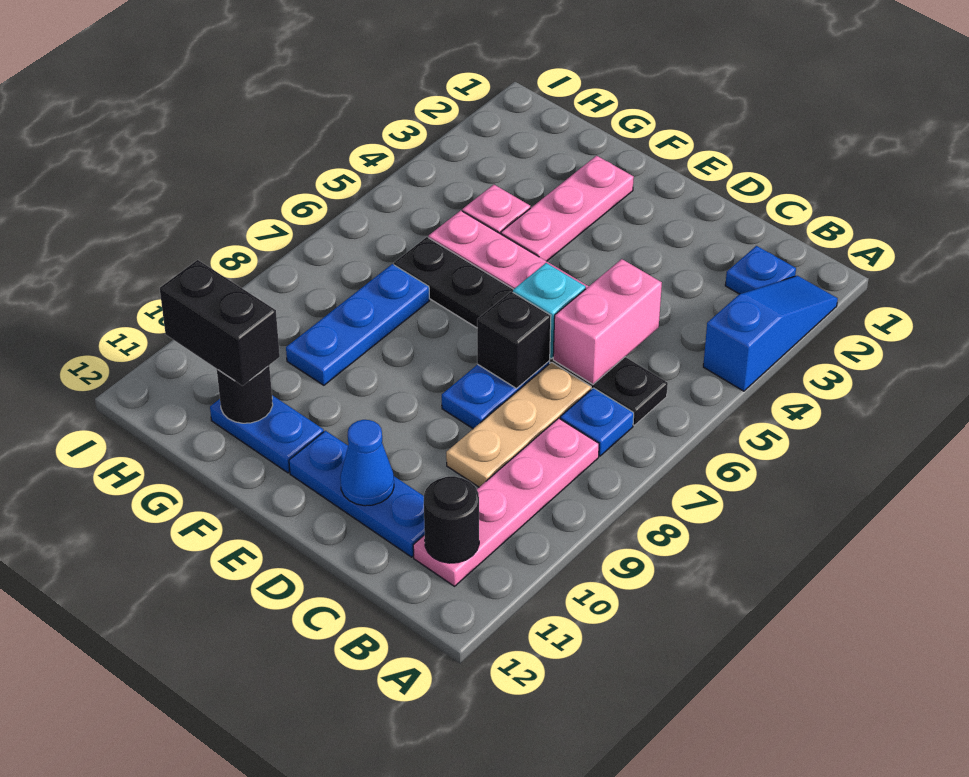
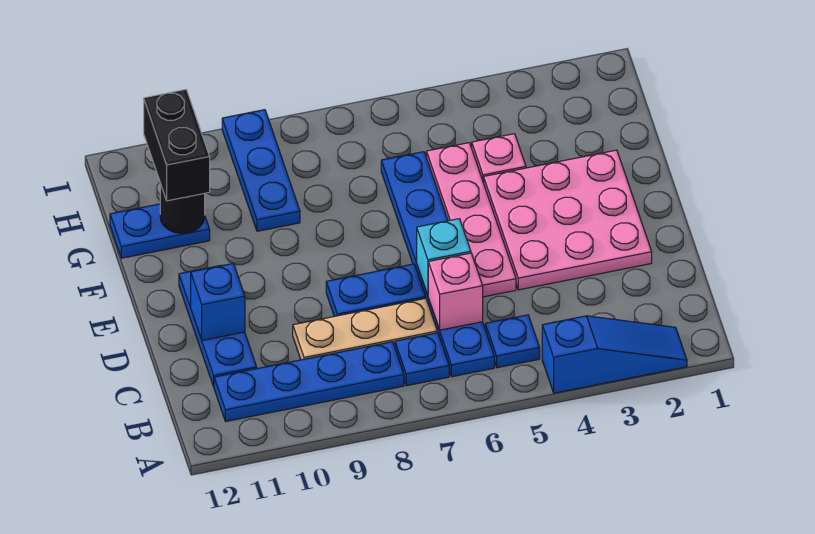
blue plate B2 level 1 -> blue plate B5 level 1
black plate B6:G6 level 1 -> blue plate B6:G6 level 1
pink plate B8:B11 level 1 -> blue plate B8:B11 level 1
black round brick B11 level 2 -> none
pink brick C5:C6 level 2 -> pink brick C6 level 2
black brick D7 level 2 -> none
blue cone D11 level 2 -> blue brick D11 level 2
pink plate F2:F4 level 1 -> pink plate D2:F4 level 1
blue plate F11:G11 level 1 -> blue plate G11:G12 level 1
blue plate G7:G9 level 1 -> blue plate G9:I9 level 1

